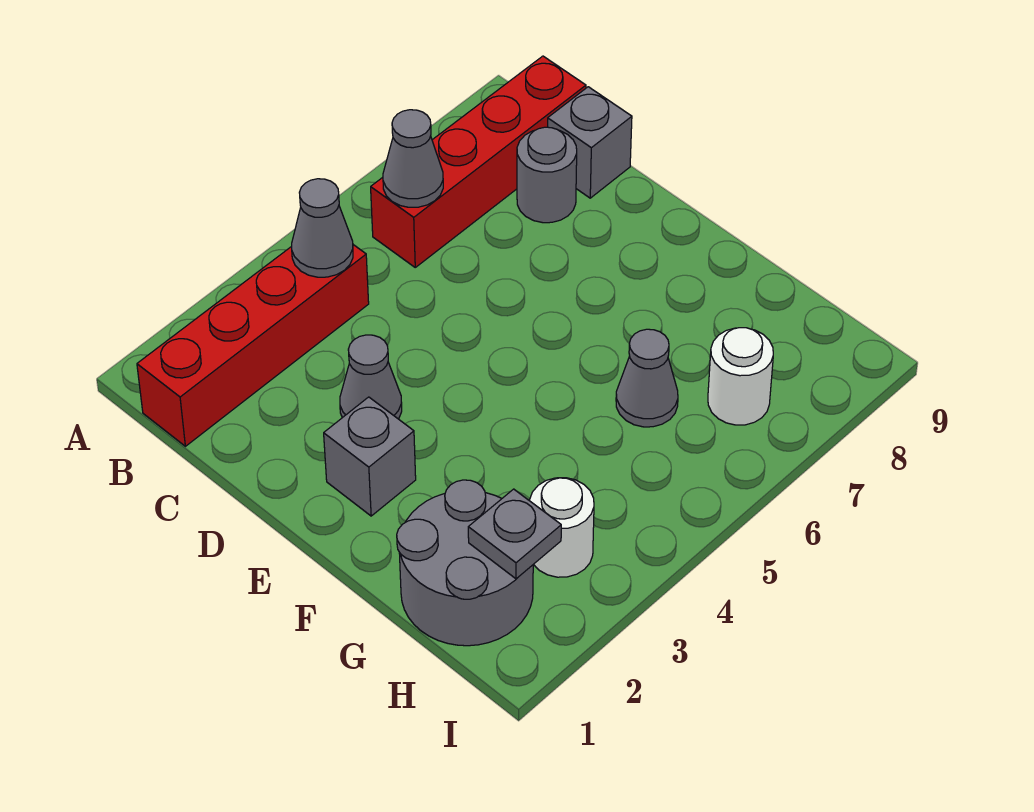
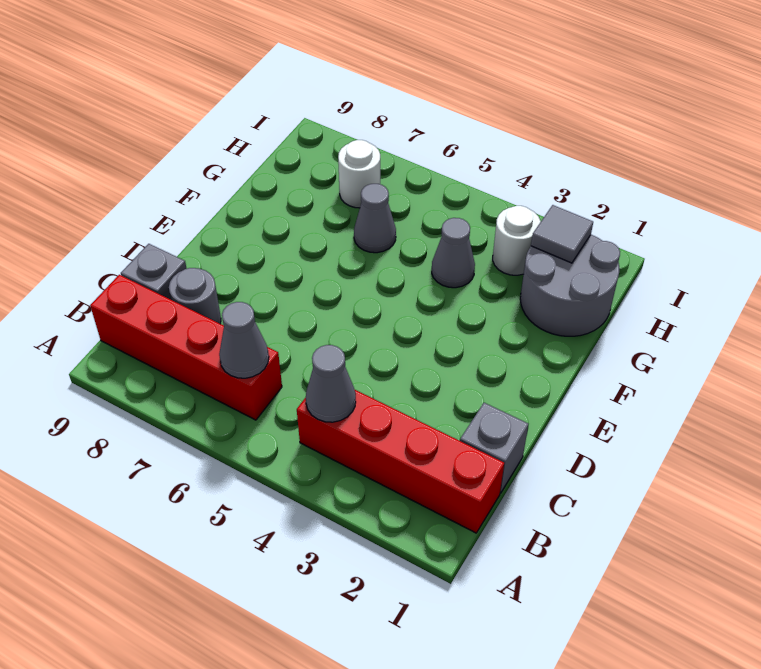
grey cone D3 level 1 -> grey cone G4 level 1
grey brick E2 level 1 -> grey brick C1 level 1
grey plate H2 level 2 -> grey tile H2 level 2

